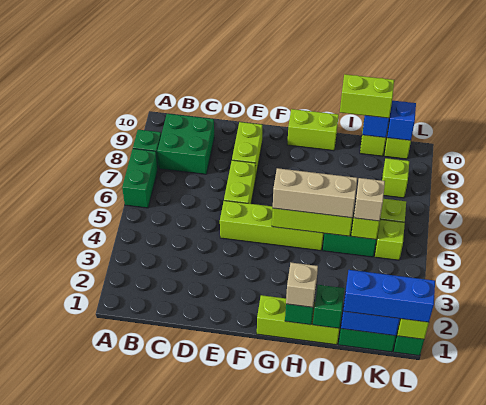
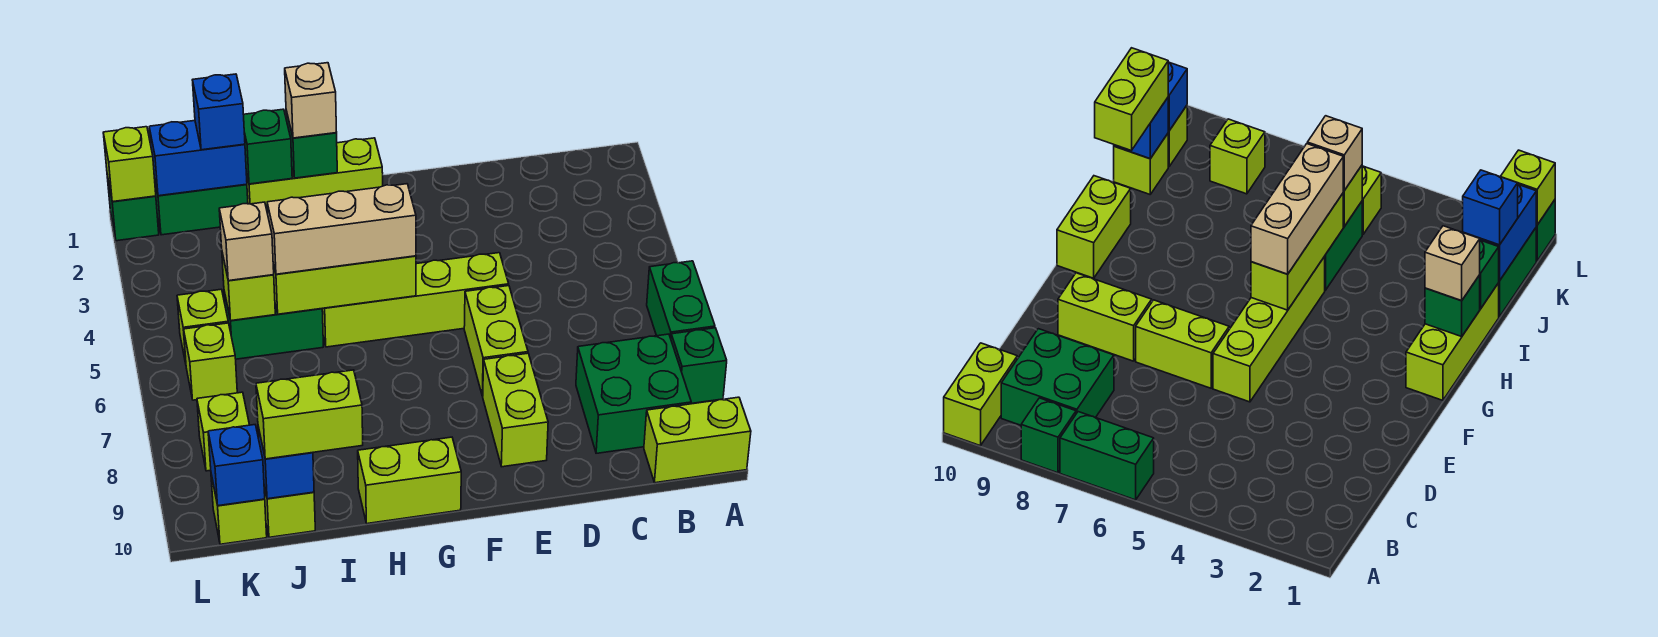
none -> lime brick A10:B10 level 1
blue brick J1:L1 level 3 -> blue brick J1 level 3

